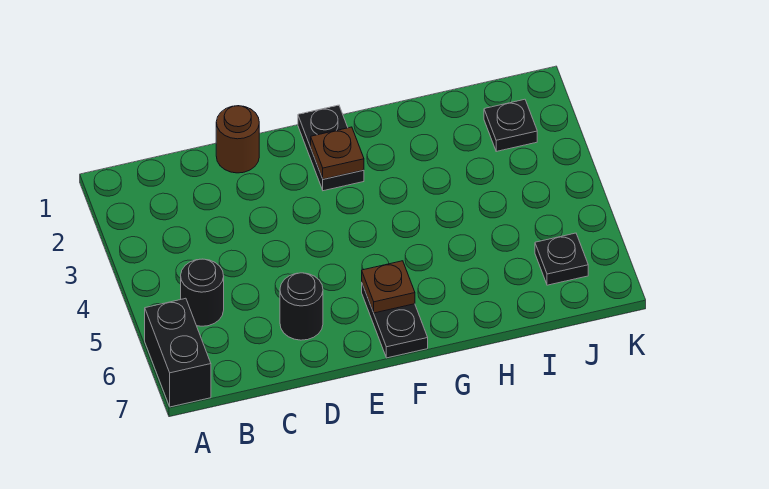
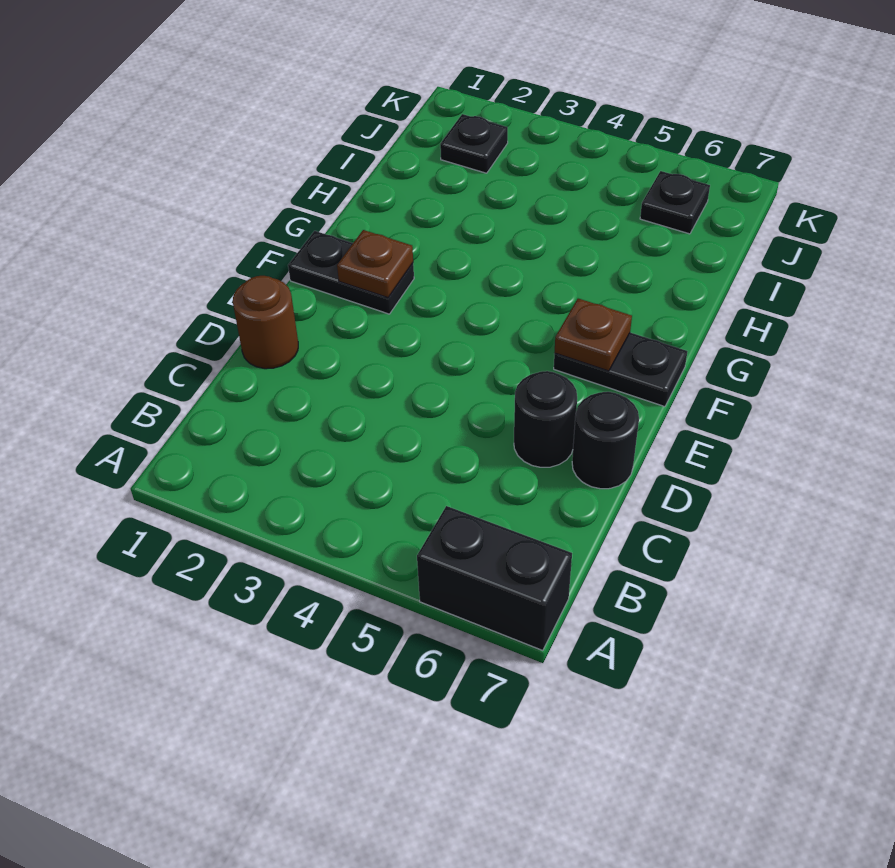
black round brick B5 level 1 -> black round brick D7 level 1

